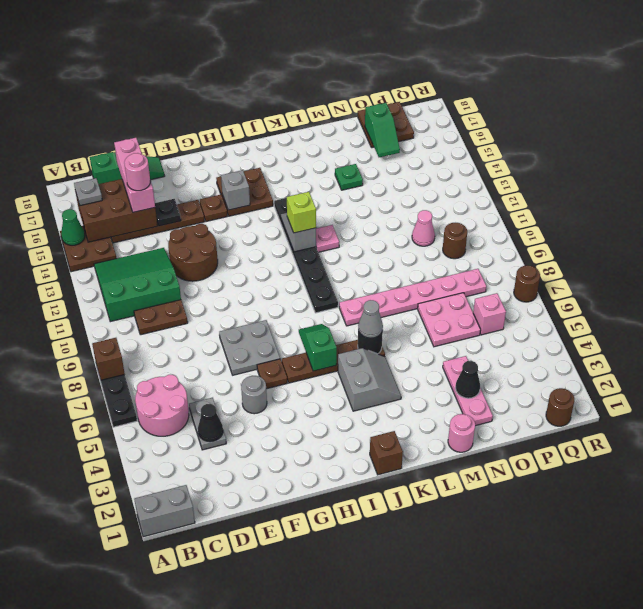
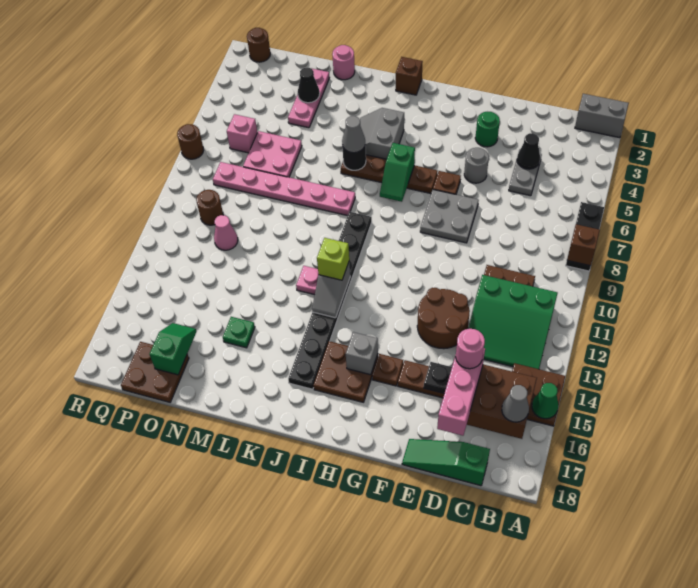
pink round brick B5:C6 level 1 -> none
grey plate B16 level 3 -> grey cone B16 level 3
none -> green round brick F3 level 1
black plate J9:J14 level 1 -> black plate J9:J16 level 1

